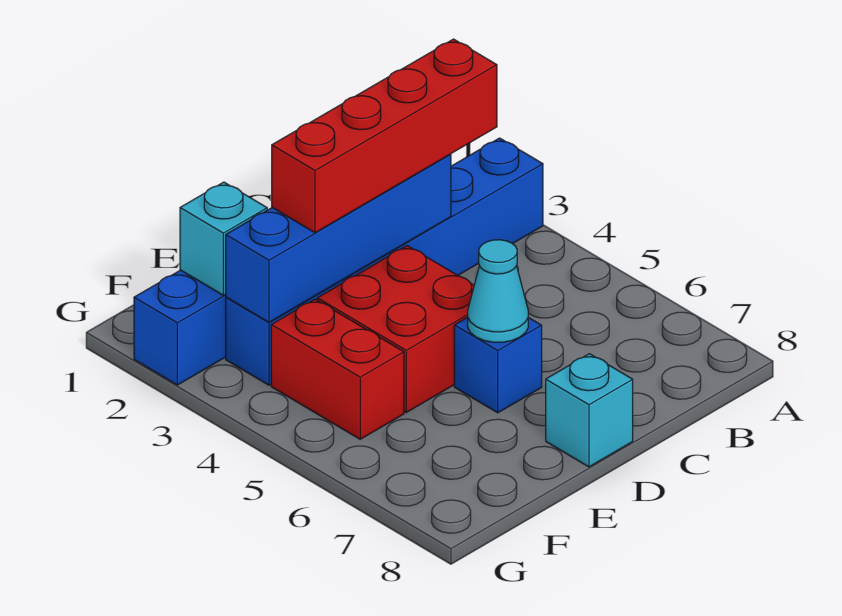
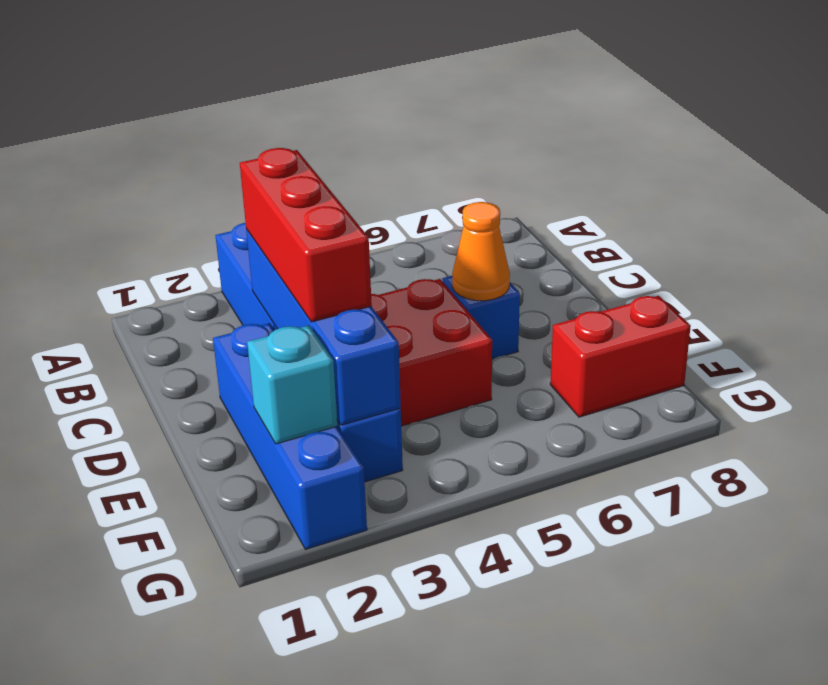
red brick B3:E3 level 3 -> red brick C3:E3 level 3
cyan cone D6 level 2 -> orange cone D6 level 2
cyan brick D8 level 1 -> none
red brick F4:F5 level 1 -> red brick F7:F8 level 1

